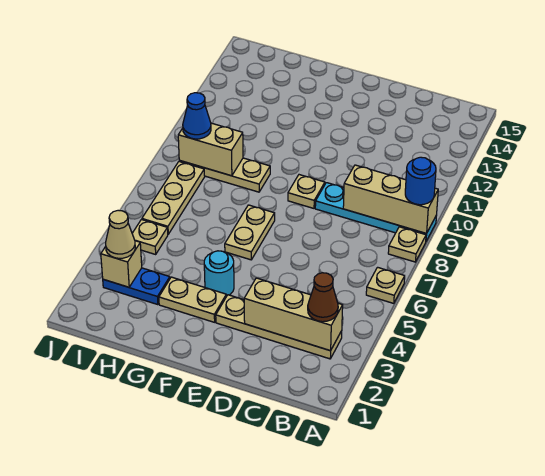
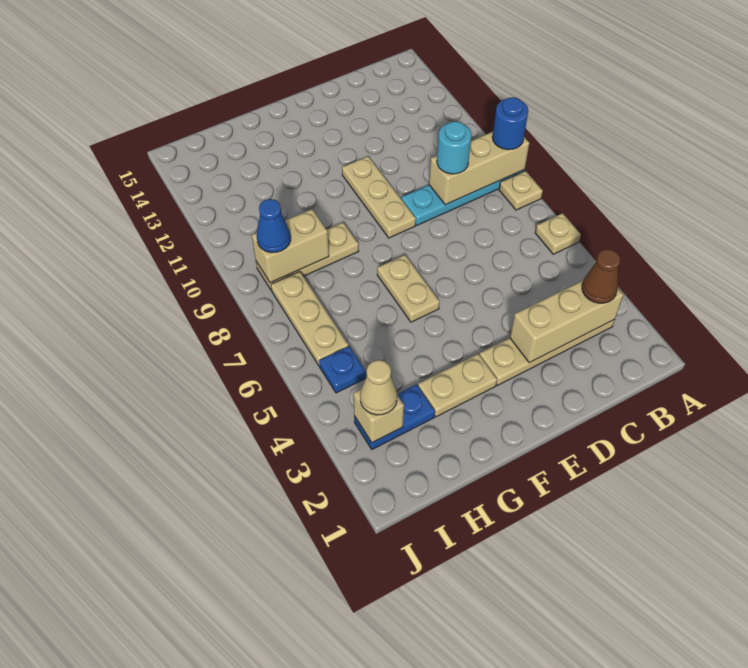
tan plate E9 level 1 -> tan plate E9:E11 level 1
cyan round brick F4 level 1 -> cyan round brick C9 level 3
tan plate I5 level 1 -> blue plate I5 level 1

